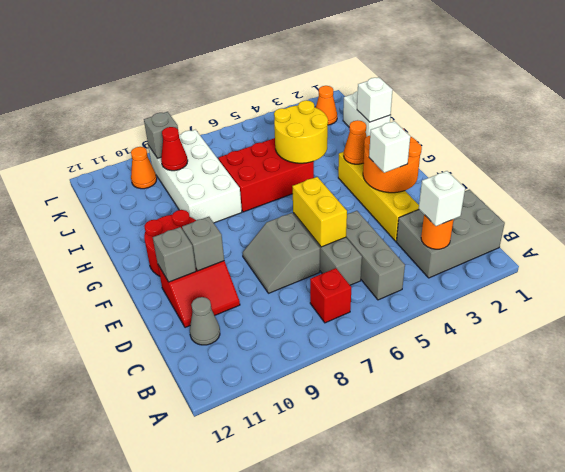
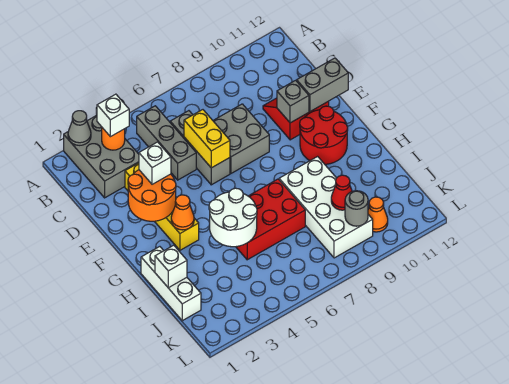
grey brick B1:C3 level 1 -> grey brick A2:C3 level 1
red brick B7 level 1 -> none
grey cone C11 level 1 -> grey cone A2 level 2
grey slope D7:E8 level 1 top 7 -> grey brick D7:E8 level 1
grey brick E11 level 2 -> grey brick E11:E12 level 2
yellow round brick H4:I5 level 2 -> white round brick H4:I5 level 2
white brick I1:J1 level 1 -> white brick H1:J1 level 1
orange cone K2 level 1 -> none
grey brick K9 level 2 -> grey round brick K9 level 2

